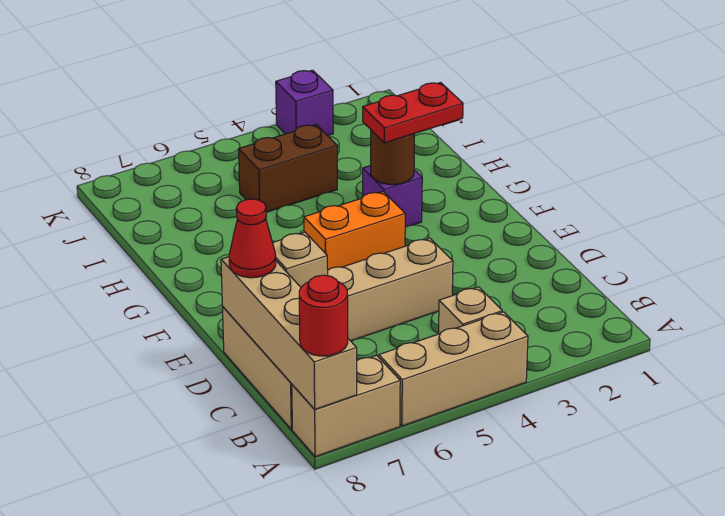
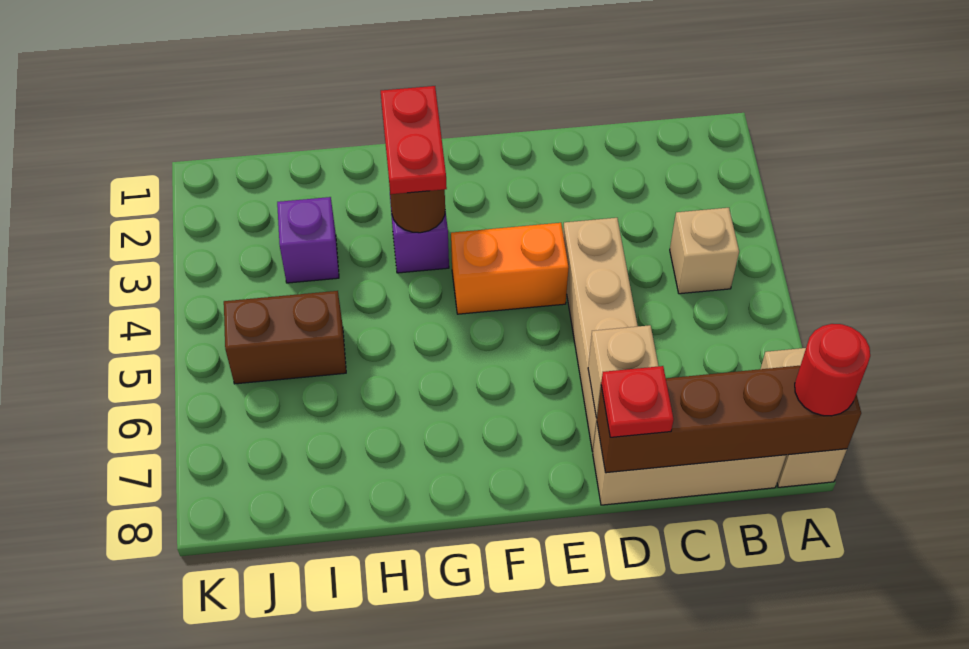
tan brick A4:A6 level 1 -> none
tan brick A8:D8 level 2 -> brown brick A8:D8 level 2
red cone D8 level 3 -> red plate D8 level 3
orange brick F4:F5 level 1 -> orange brick E4:F4 level 1
brown brick I4:I5 level 1 -> brown brick I5:J5 level 1
purple brick K3 level 1 -> purple brick I3 level 1

